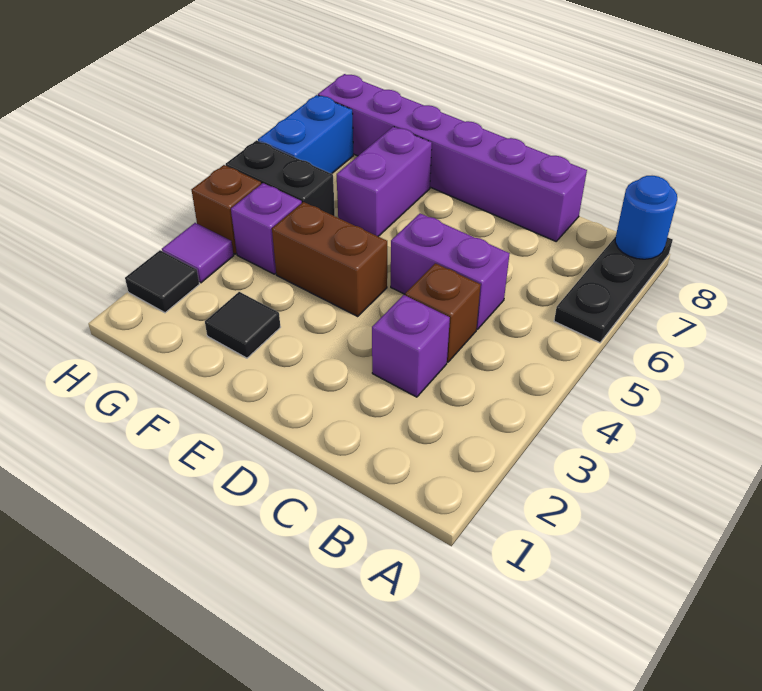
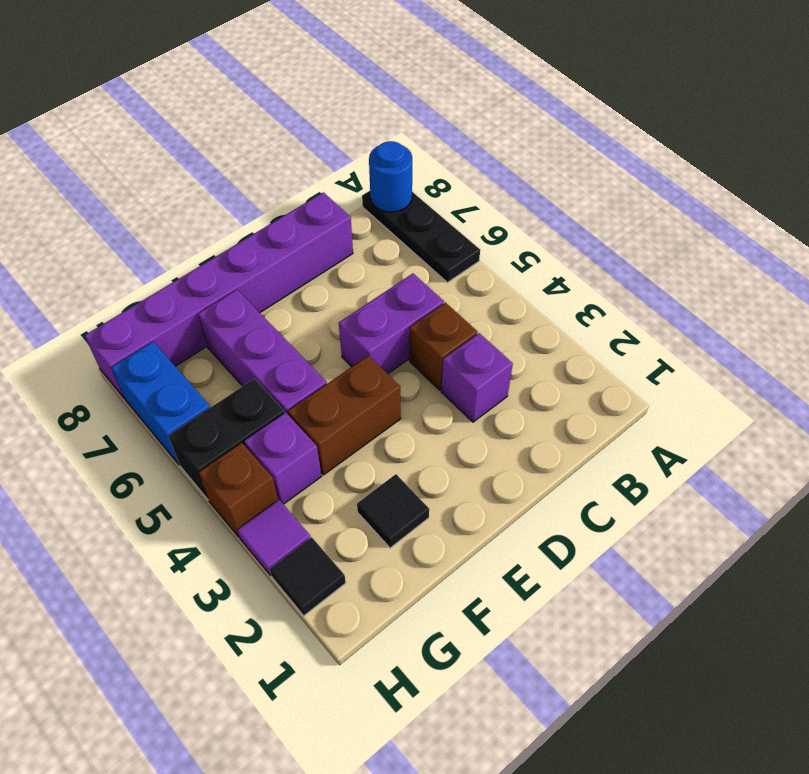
purple brick F6:F7 level 1 -> purple brick F5:F7 level 1

